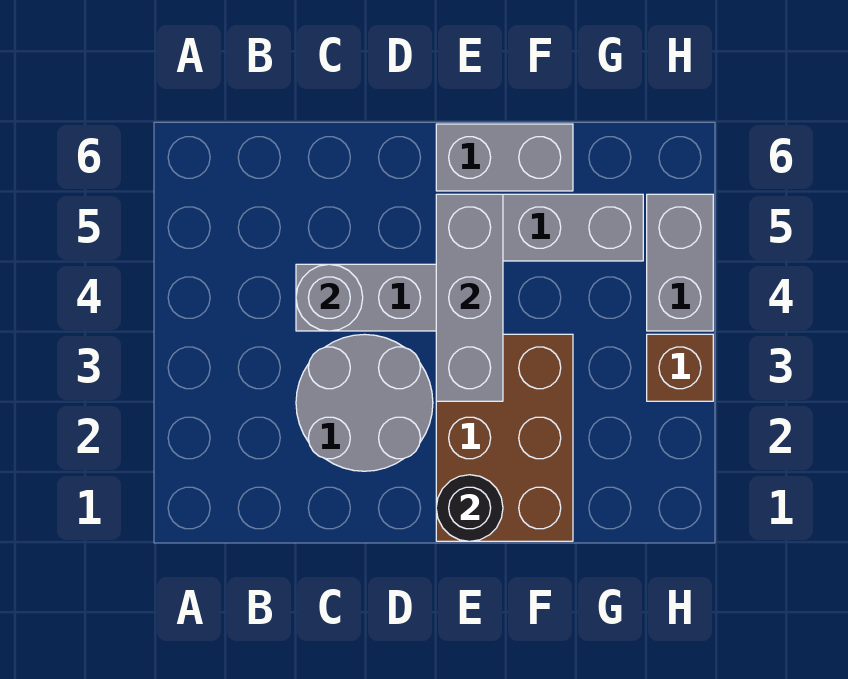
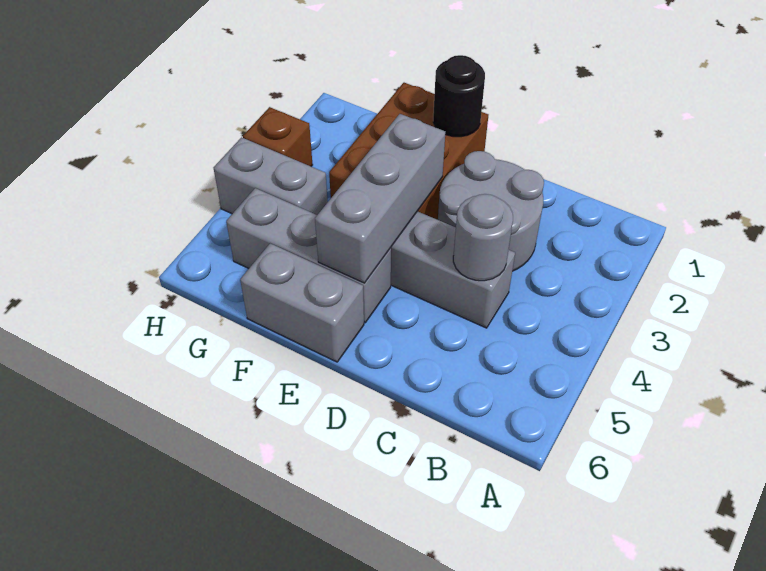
grey brick H4:H5 level 1 -> grey brick G4:H4 level 1

